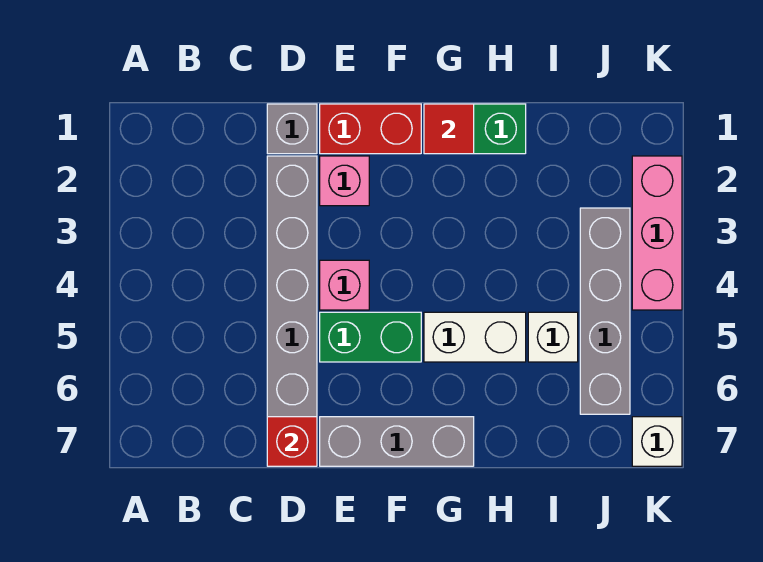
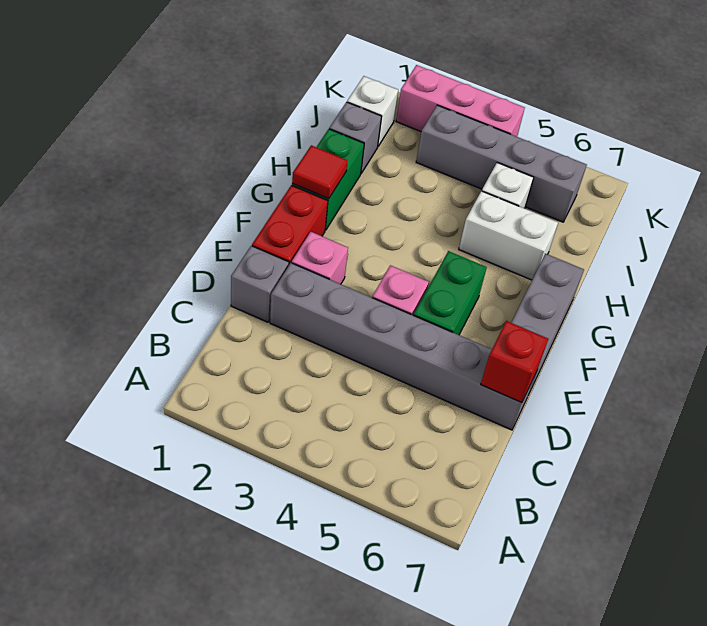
white brick G5:H5 level 1 -> white brick H5:H6 level 1
none -> grey brick I1 level 1
white brick K7 level 1 -> white brick J1 level 1

